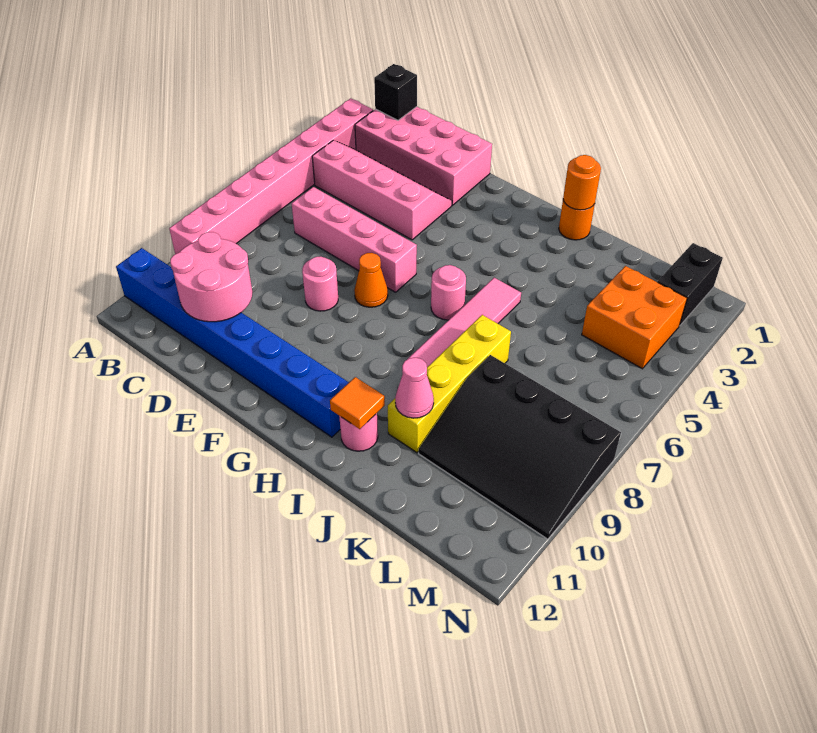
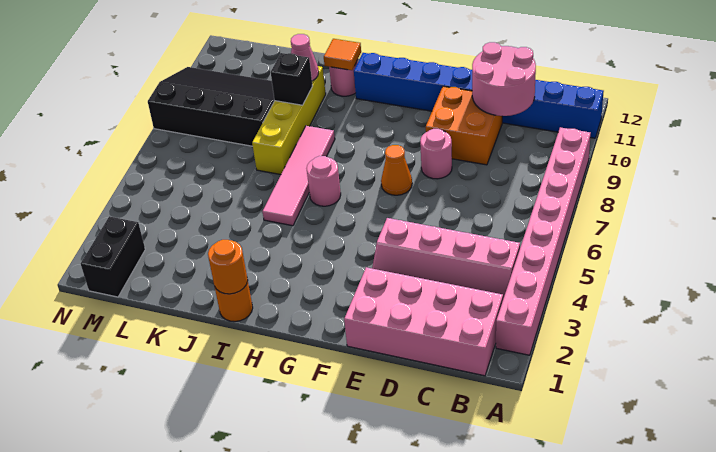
black brick B1 level 2 -> black brick J9 level 2
pink brick C6:F6 level 1 -> none
orange brick L3:M4 level 1 -> orange brick D9:E10 level 1

